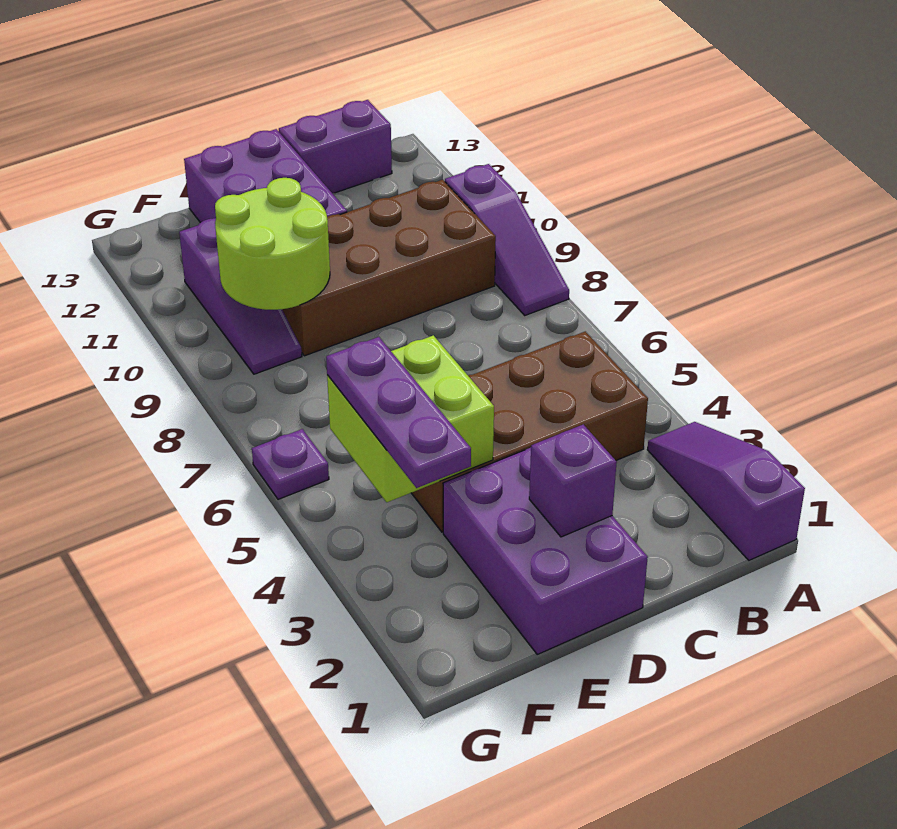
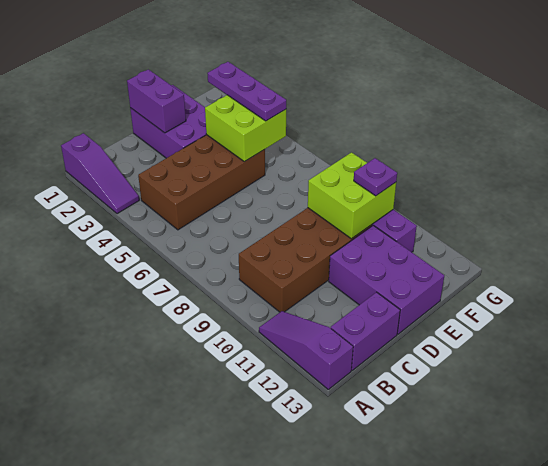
purple slope A8:A10 level 1 top 10 -> purple slope A11:A13 level 1 top 13
purple brick D2 level 2 -> purple brick D1:D2 level 2
lime round brick E9:F10 level 2 -> lime brick E9:F10 level 2
purple plate G6 level 1 -> purple plate F10 level 3

